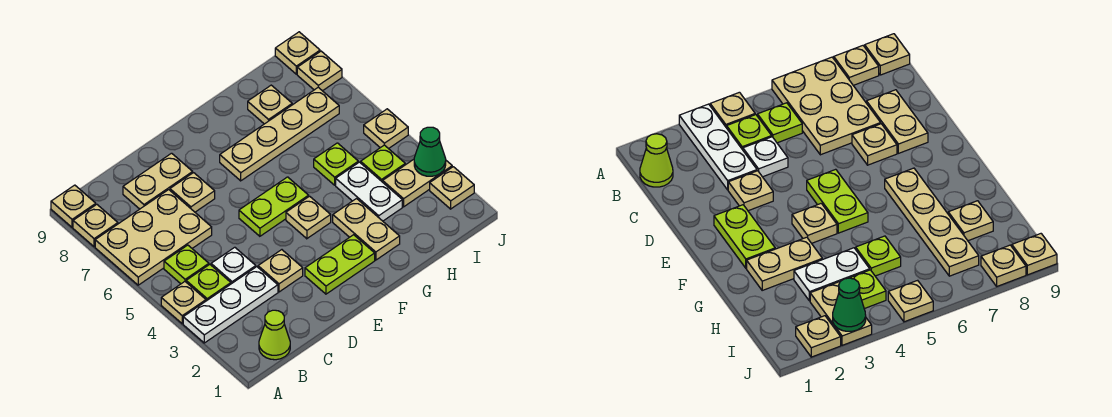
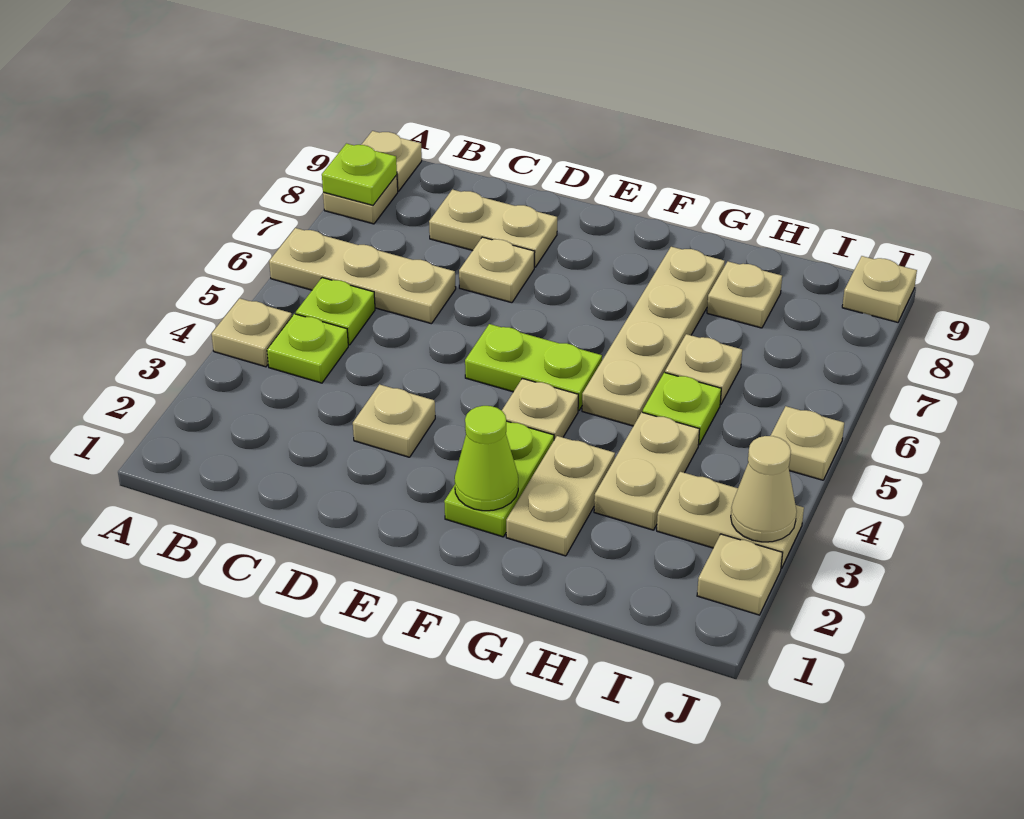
white plate A3:C3 level 1 -> none
tan plate A6:C7 level 1 -> tan plate A6:C6 level 1
lime cone B1 level 1 -> lime cone F2 level 2
white plate C4 level 1 -> none
lime plate E2:F2 level 1 -> lime plate F2:F3 level 1
tan plate F7:I7 level 1 -> tan plate G5:G8 level 1
white plate H3:H4 level 1 -> tan plate H3:H4 level 1
lime plate I4 level 1 -> lime plate A8 level 2
green cone J3 level 2 -> tan cone J3 level 2
tan plate J8 level 1 -> tan plate H6 level 1

